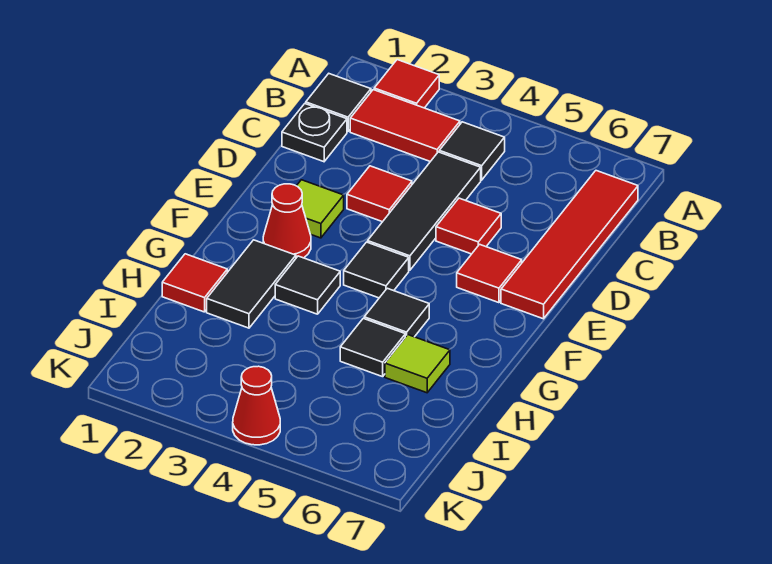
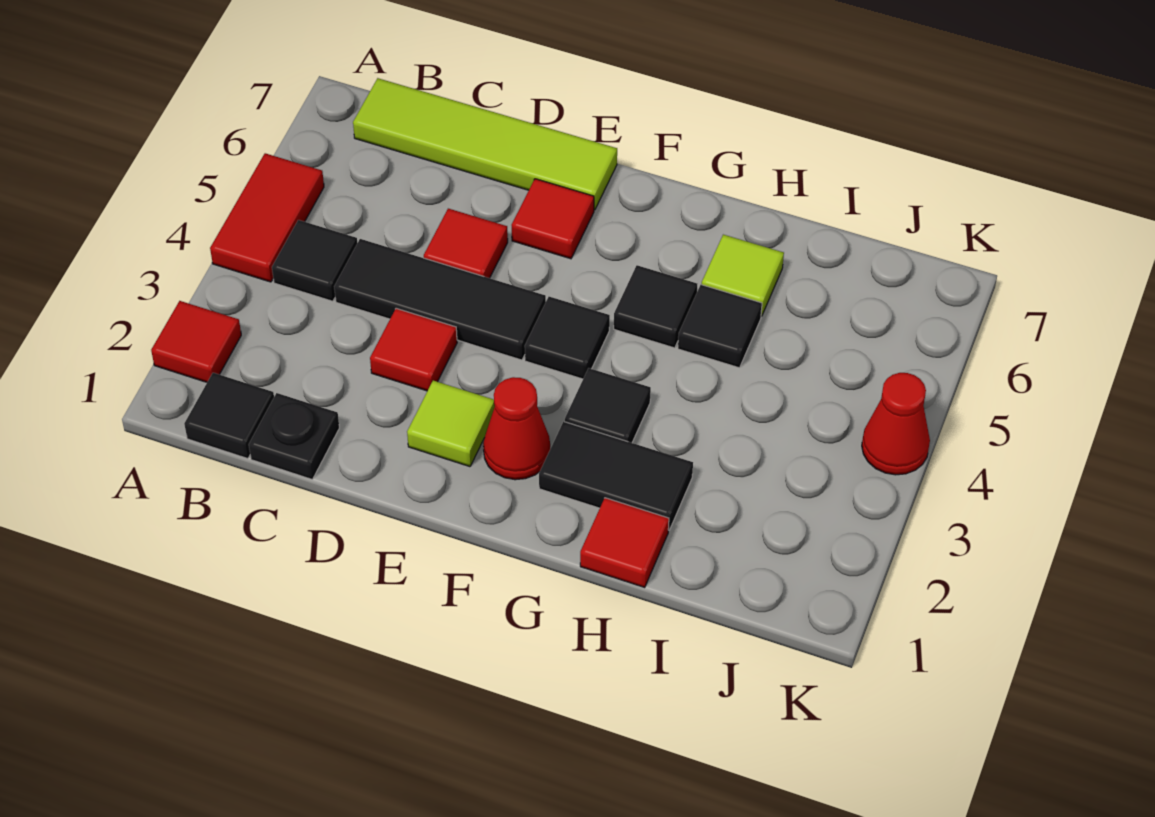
red tile B2:B3 level 1 -> red tile A4:A5 level 1
red tile B7:E7 level 1 -> lime tile B7:E7 level 1

